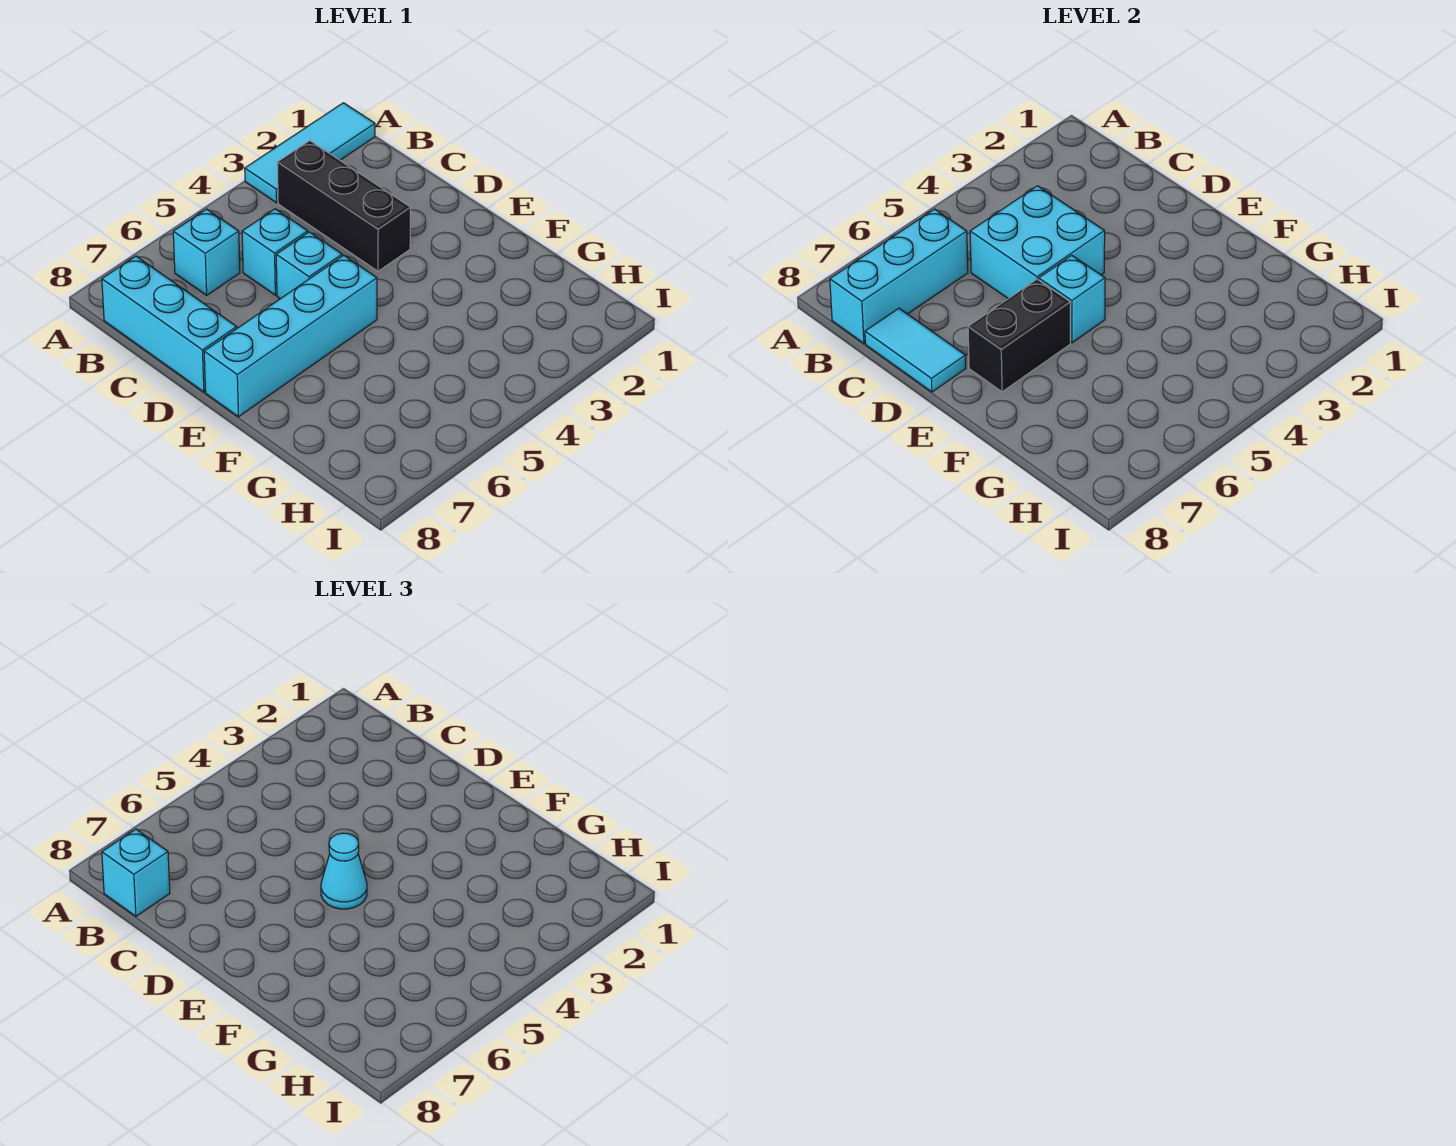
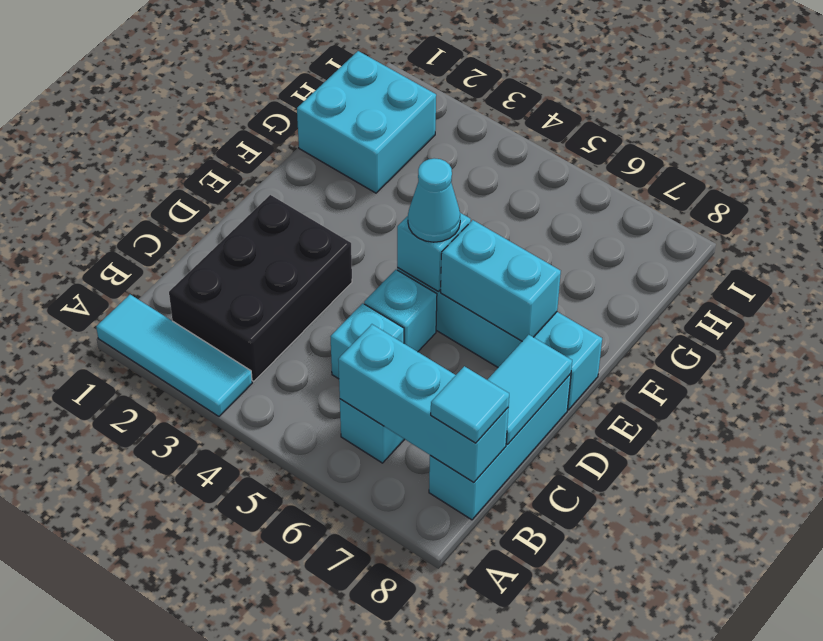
black brick B3:D3 level 1 -> black brick B2:D3 level 1
cyan brick B8 level 3 -> cyan tile B8 level 3
cyan brick C4:D5 level 2 -> cyan brick G1:H2 level 1
black brick E6:E7 level 2 -> cyan brick E6:E7 level 2

